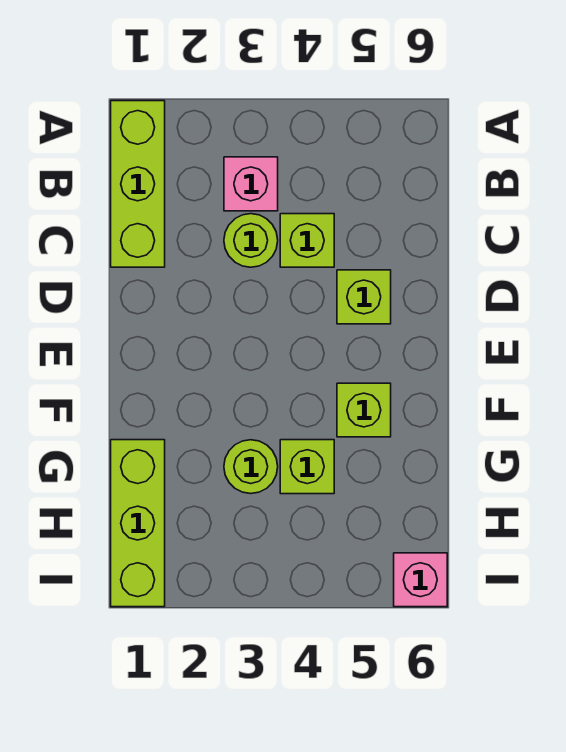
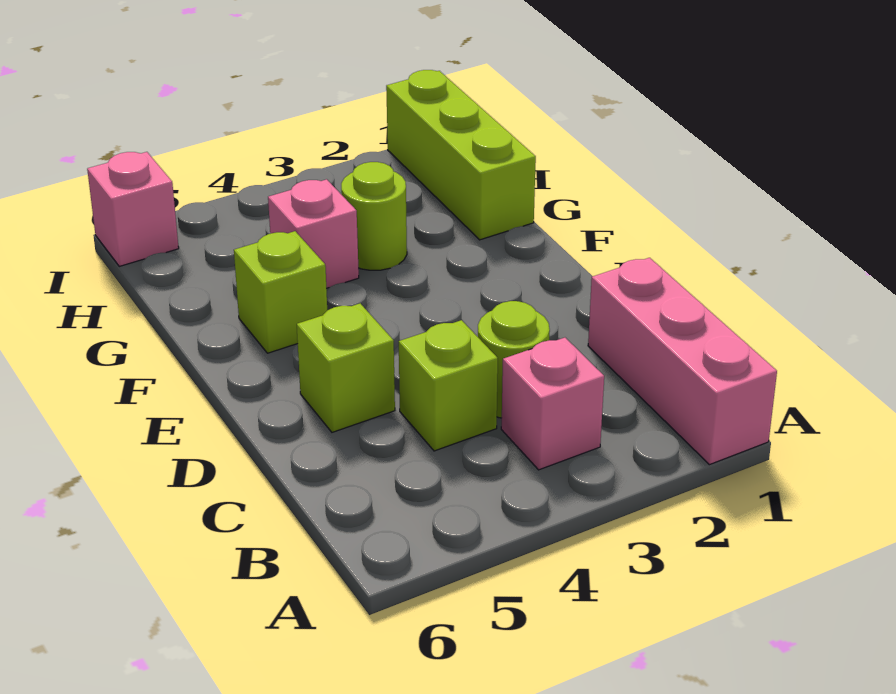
lime brick A1:C1 level 1 -> pink brick A1:C1 level 1
lime brick G4 level 1 -> pink brick G4 level 1

